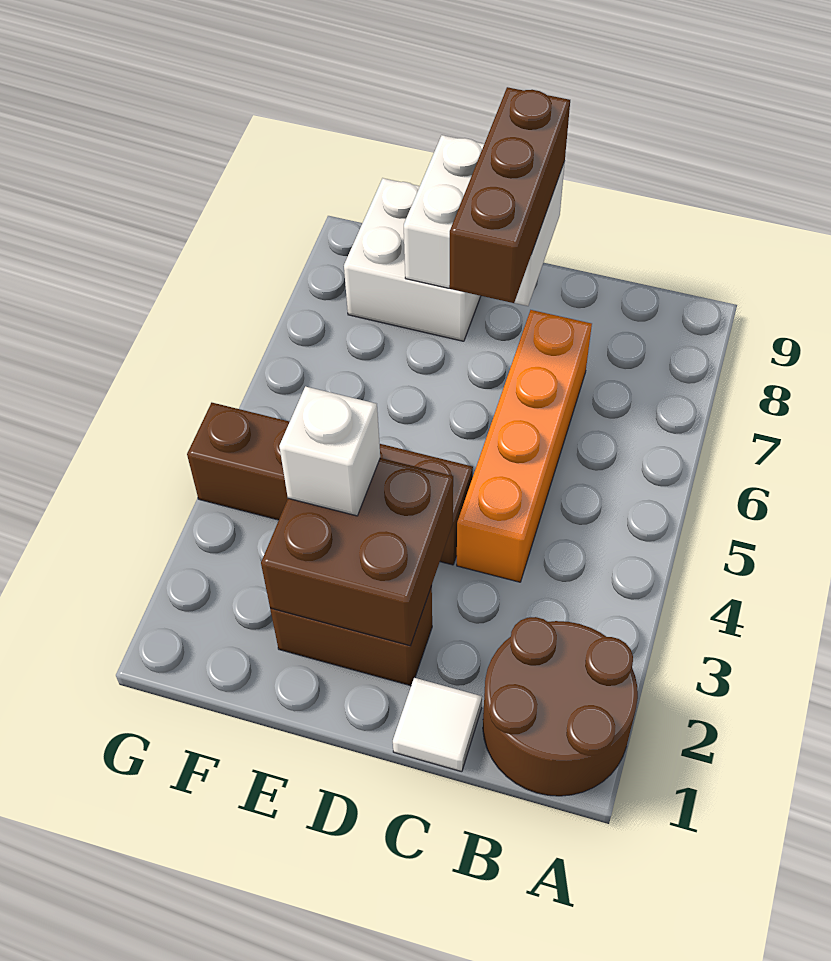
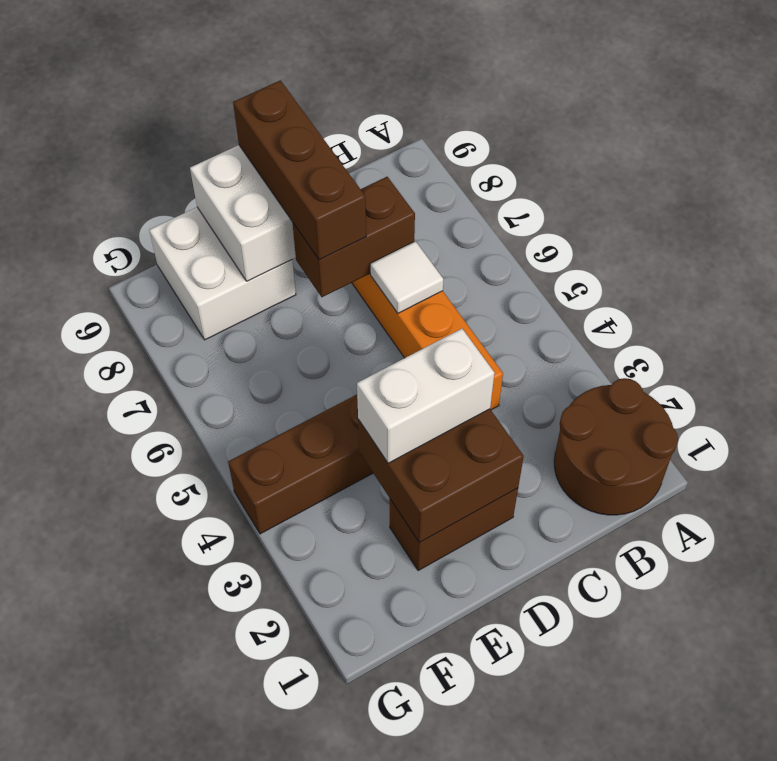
white tile C1 level 1 -> white tile C6 level 2
none -> brown brick C7:D7 level 2
white brick E3 level 3 -> white brick D3:E3 level 3

